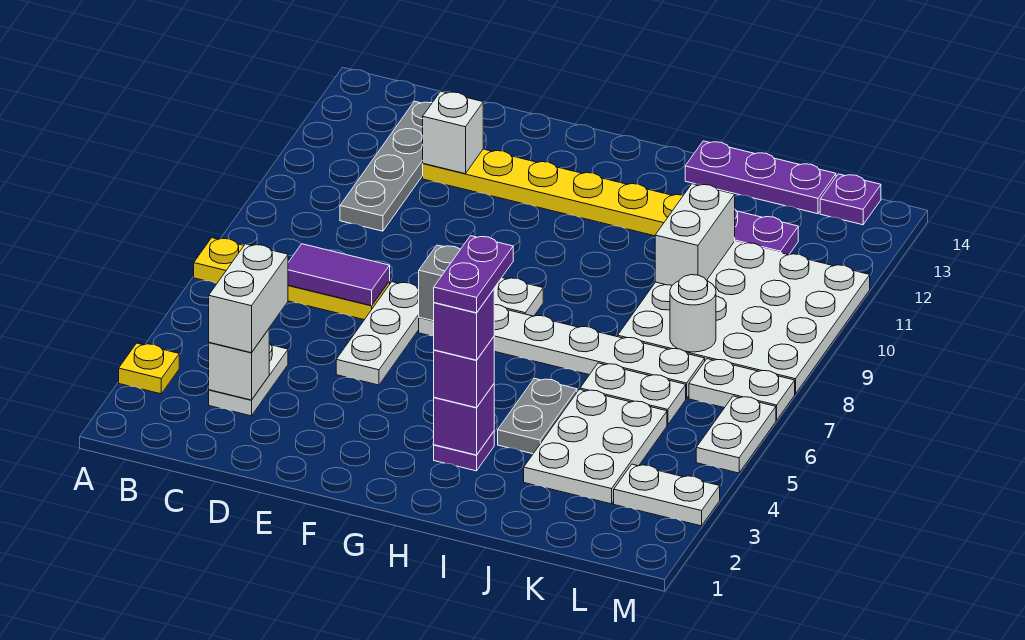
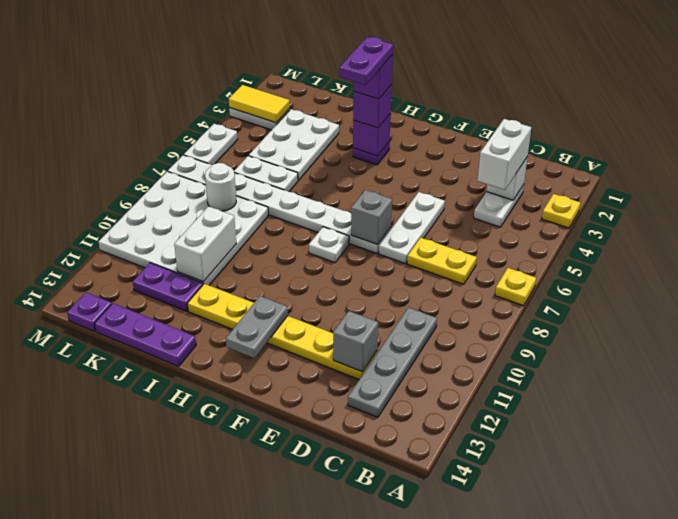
purple tile C7:D7 level 2 -> none
white brick D12 level 2 -> grey brick D12 level 2
grey plate I4:I5 level 1 -> grey plate G12:G13 level 2
none -> yellow tile L3:M3 level 2

